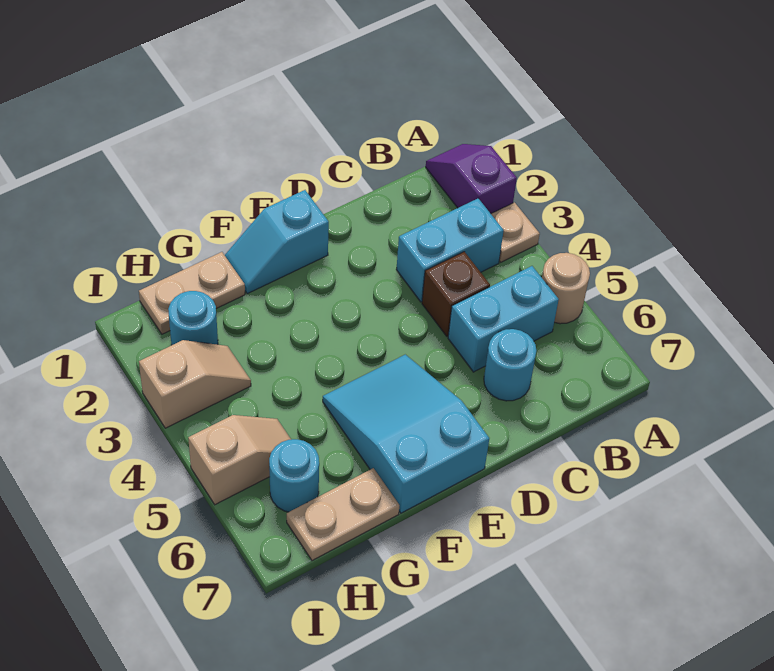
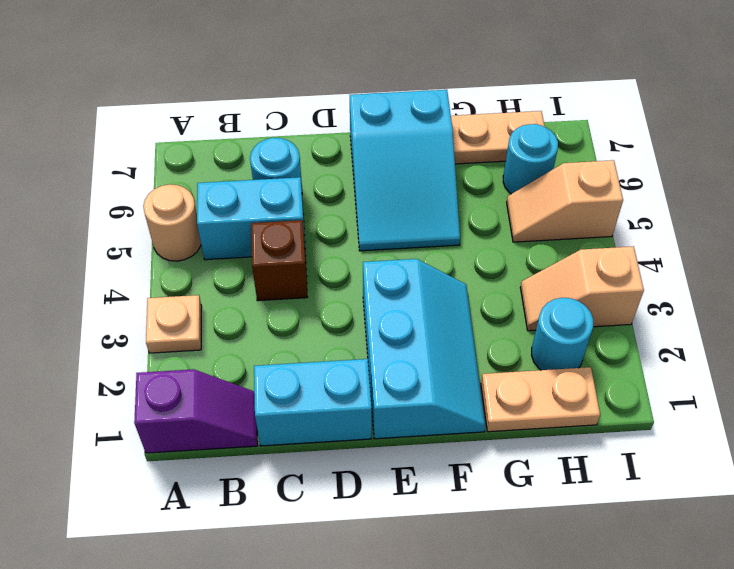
purple slope A1:A2 level 1 top 2 -> purple slope A1:B1 level 1 top A
cyan brick B3:C3 level 1 -> cyan brick C1:D1 level 1
cyan slope E1:F1 level 1 top E -> cyan slope E1:F3 level 1 top E

